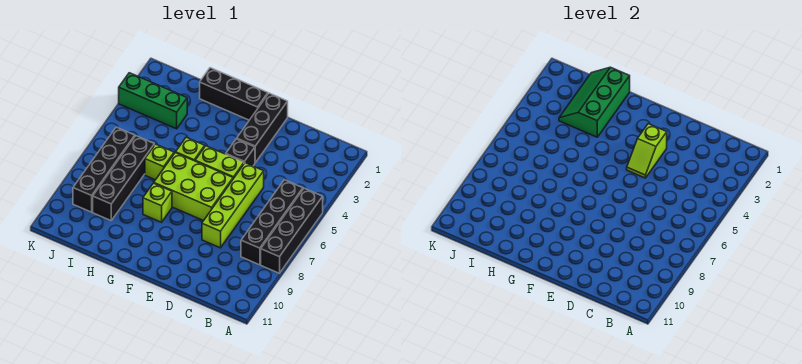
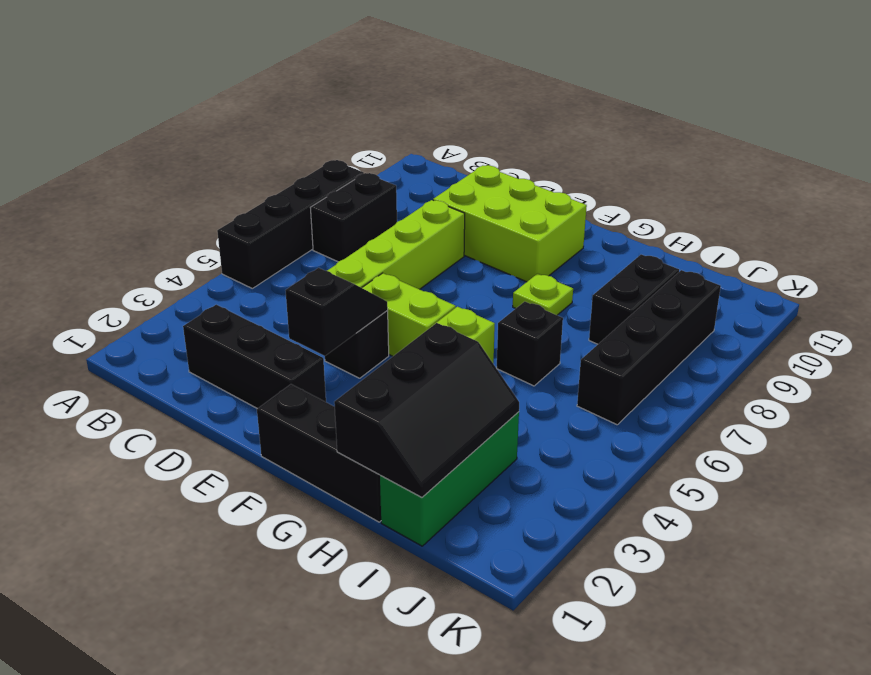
black brick B5:B8 level 1 -> black brick B7:B8 level 1
black brick E1:E3 level 1 -> black brick C2:E2 level 1
lime slope E3:E4 level 2 top 3 -> black slope E3:E4 level 2 top 3
lime brick E6:G7 level 1 -> lime brick D9:F10 level 1
lime brick G8 level 1 -> lime plate G8 level 1
green slope H1:I3 level 2 top H -> black slope H1:I3 level 2 top H
lime brick H6 level 1 -> black brick H6 level 1
green brick I3:K3 level 1 -> green brick I1:I3 level 1
black brick I6:I9 level 1 -> black brick I8:I9 level 1

